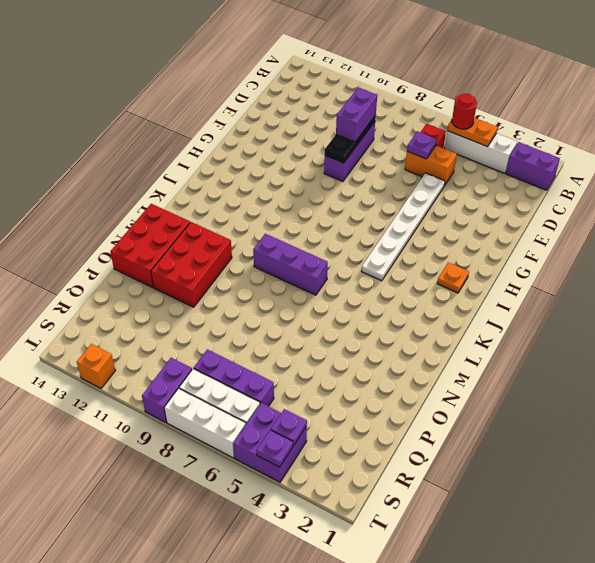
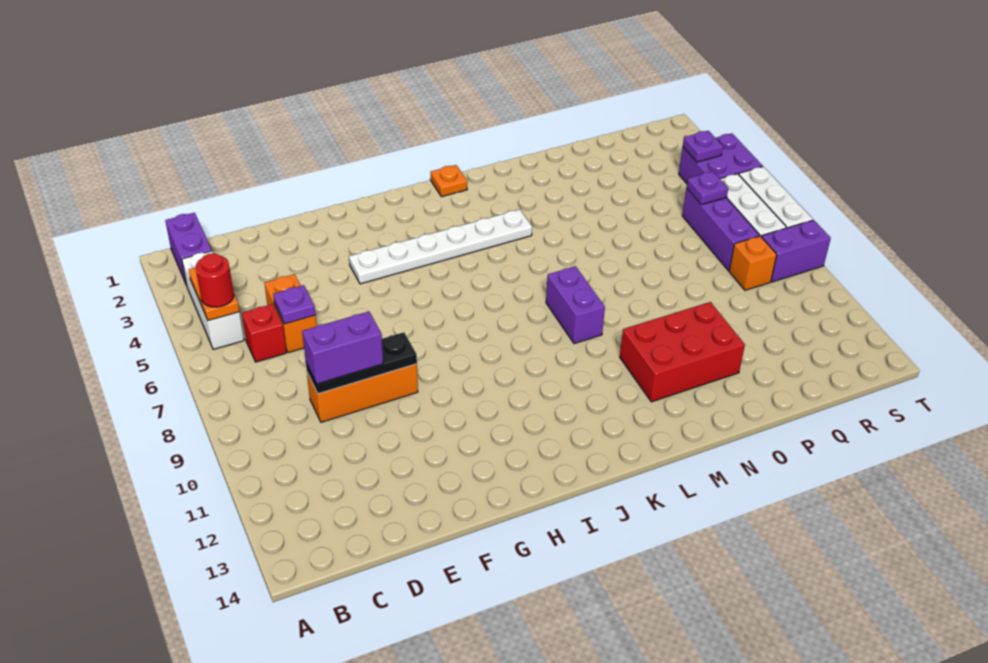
purple brick D9:F9 level 1 -> orange brick D9:F9 level 1
white plate E5:J5 level 1 -> white plate G4:L4 level 1
orange plate I2 level 1 -> orange plate K1 level 1
purple brick L7:L9 level 1 -> purple brick L8:L9 level 1
red brick M13:O14 level 1 -> none
purple plate T4 level 2 -> purple plate R6 level 2
orange brick T12 level 1 -> orange brick R9 level 1

